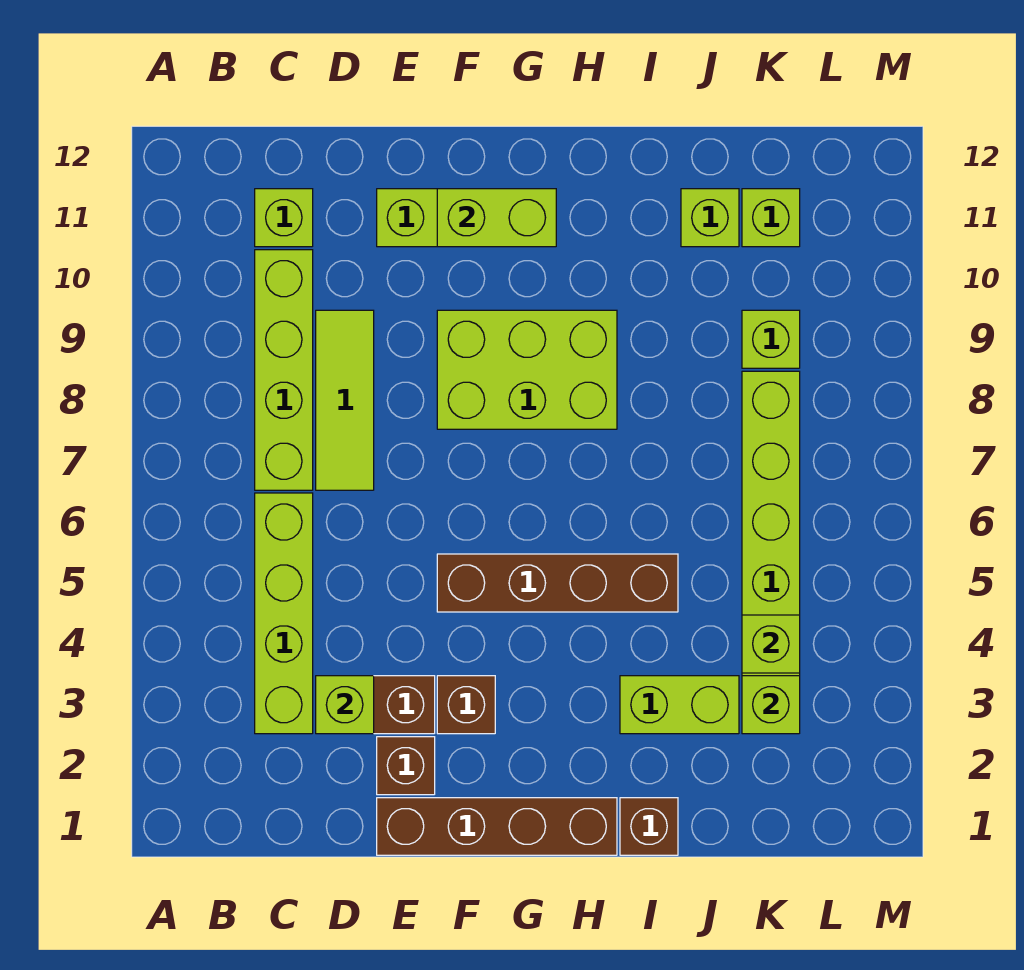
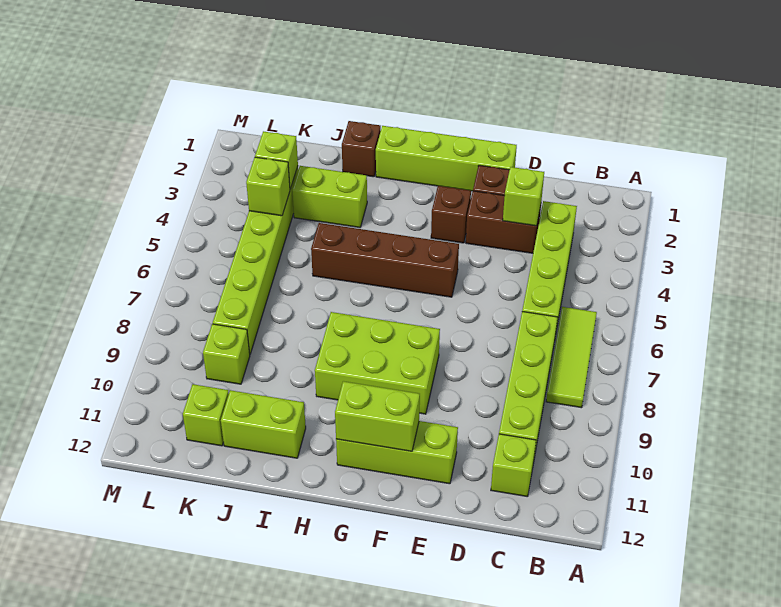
lime tile D7:D9 level 1 -> lime tile B6:B8 level 1
brown brick E1:H1 level 1 -> lime brick E1:H1 level 1
lime brick J11 level 1 -> lime brick I11:J11 level 1

